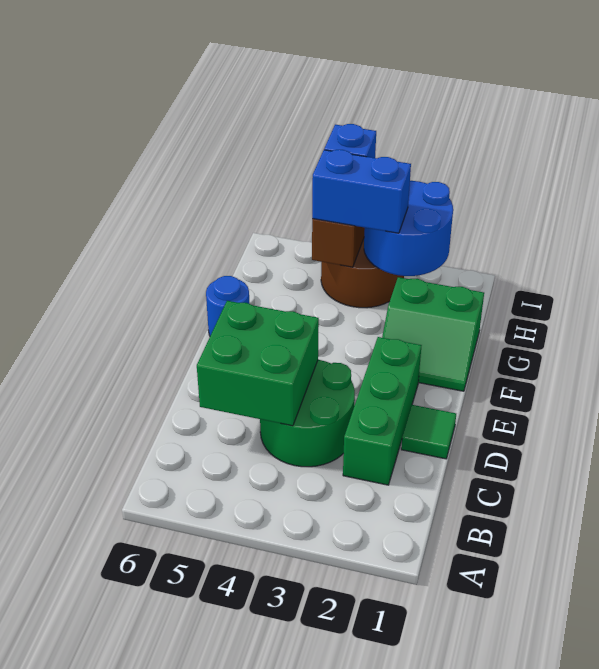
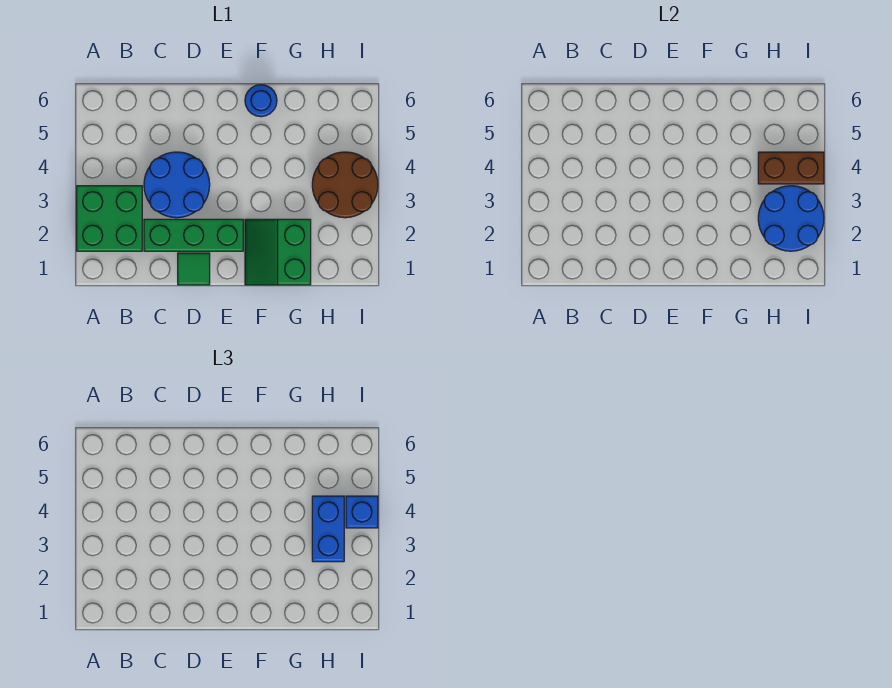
green round brick C3:D4 level 1 -> blue round brick C3:D4 level 1
green brick C4:D5 level 2 -> green brick A2:B3 level 1

